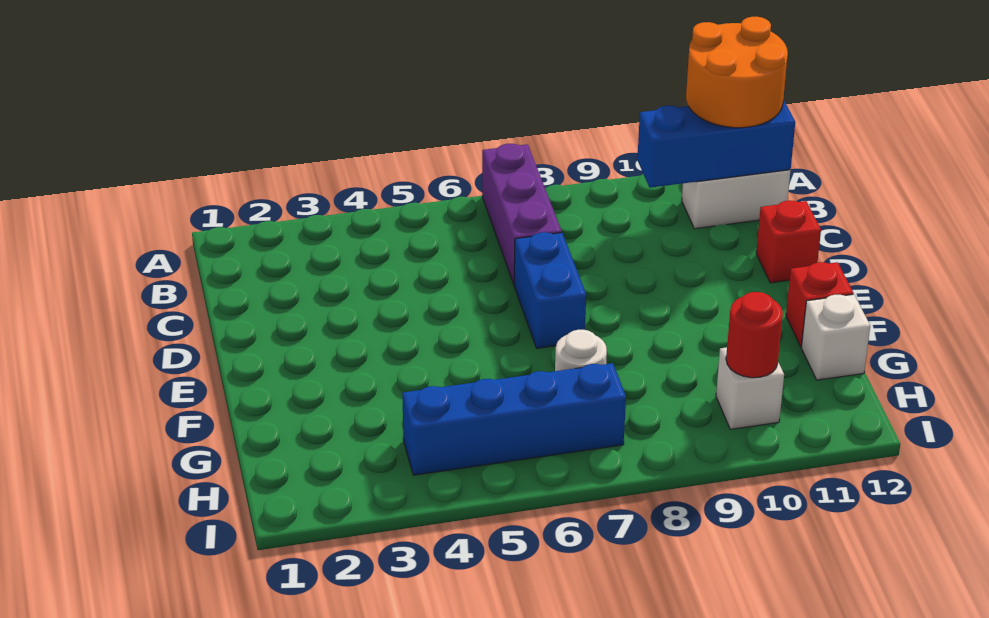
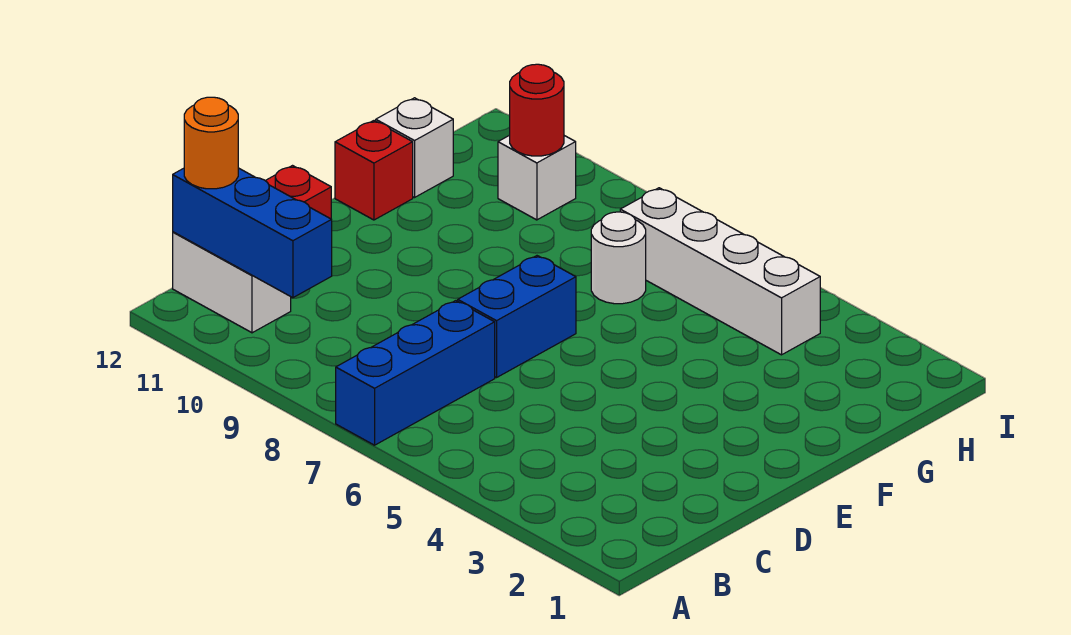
purple brick A7:C7 level 1 -> blue brick A7:C7 level 1
orange round brick A11:B12 level 3 -> orange round brick B12 level 3
blue brick H4:H7 level 1 -> white brick H4:H7 level 1

